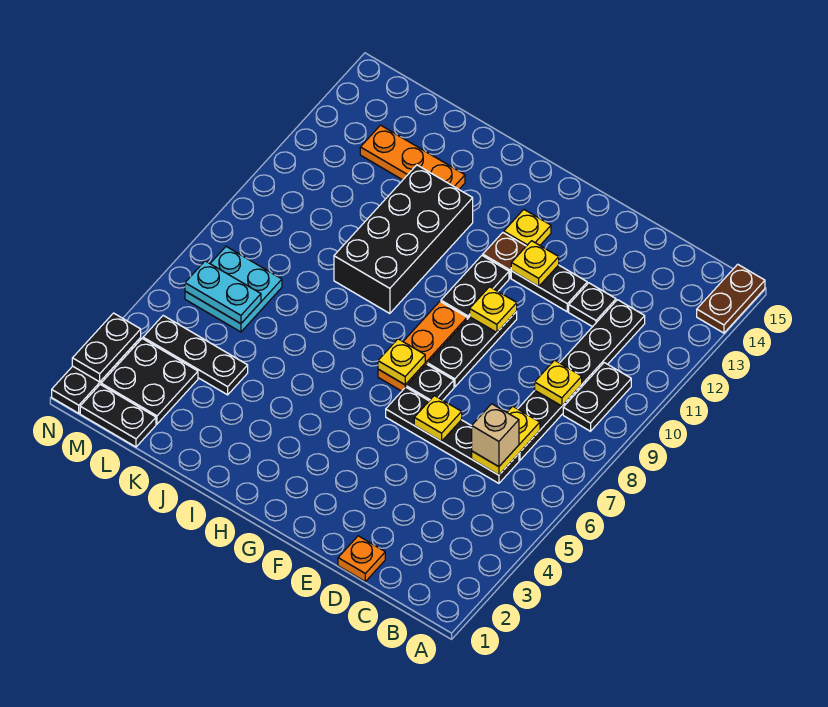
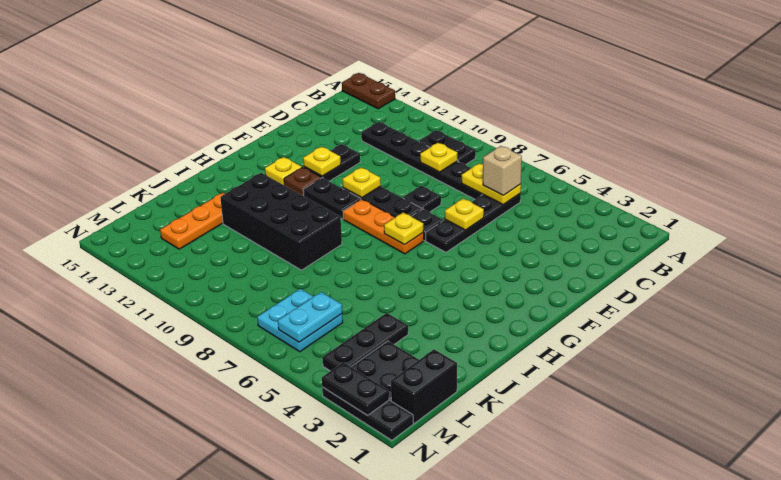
orange plate D1 level 1 -> none
black plate D12 level 1 -> black plate E8 level 1
black plate L1:M1 level 1 -> black brick L1:M1 level 1

